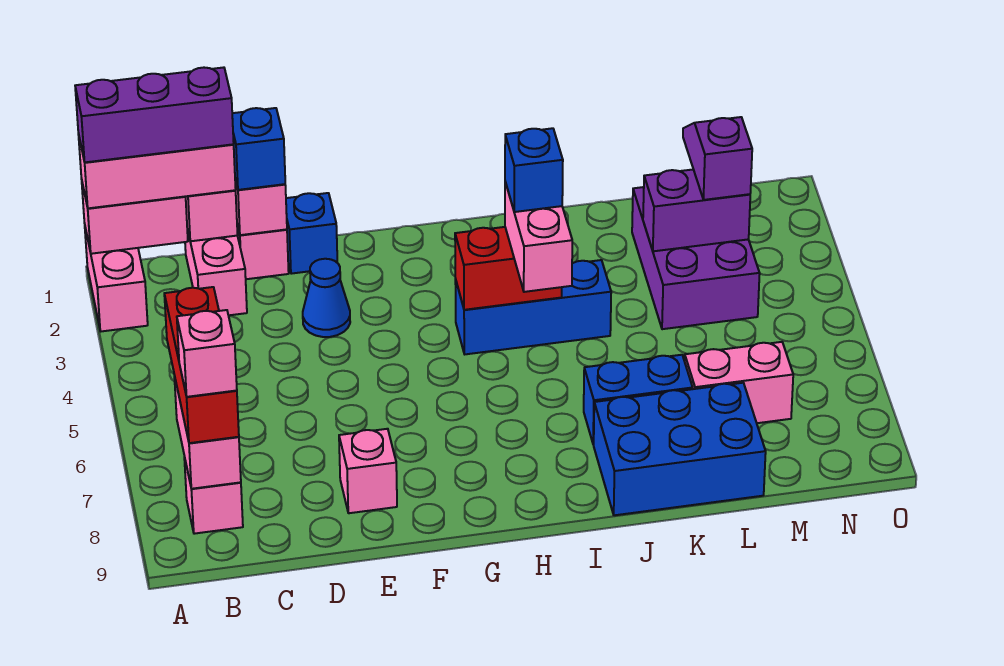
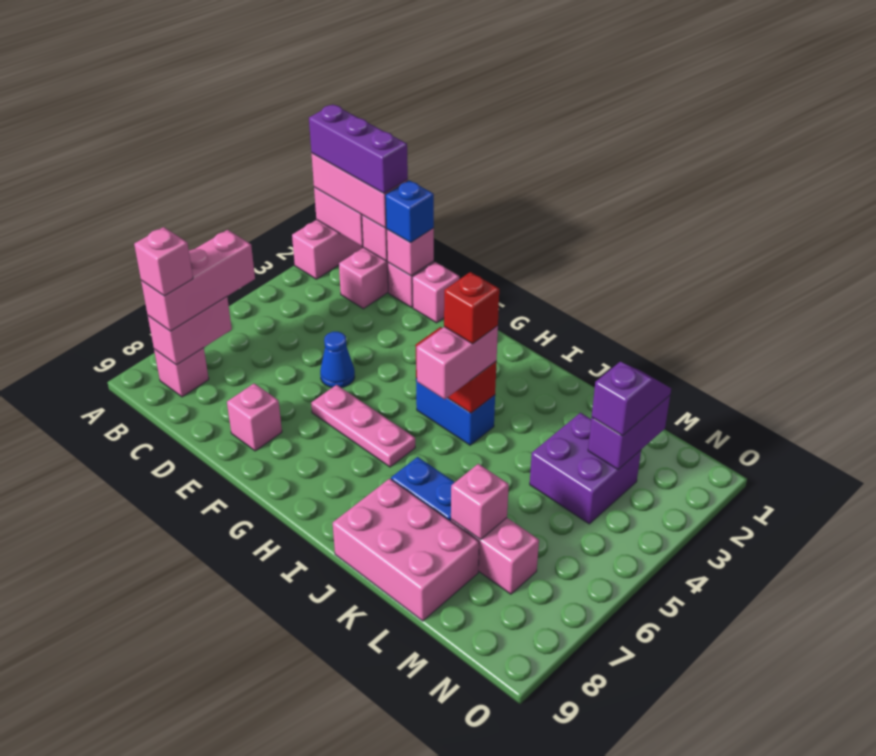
red brick B6:B8 level 3 -> pink brick B6:B8 level 3
blue brick E1 level 1 -> pink brick E1 level 1
blue cone E3 level 1 -> blue cone E5 level 1
none -> pink plate F6:H6 level 1
blue brick H4:J4 level 1 -> blue brick H4:I4 level 1
blue brick I4 level 4 -> red brick I4 level 4
blue brick J8:L9 level 1 -> pink brick J8:L9 level 1
purple brick L2:M4 level 1 -> purple brick L3:M4 level 1
purple brick L3:M3 level 2 -> purple brick M2:M3 level 2
none -> pink brick L7 level 2

